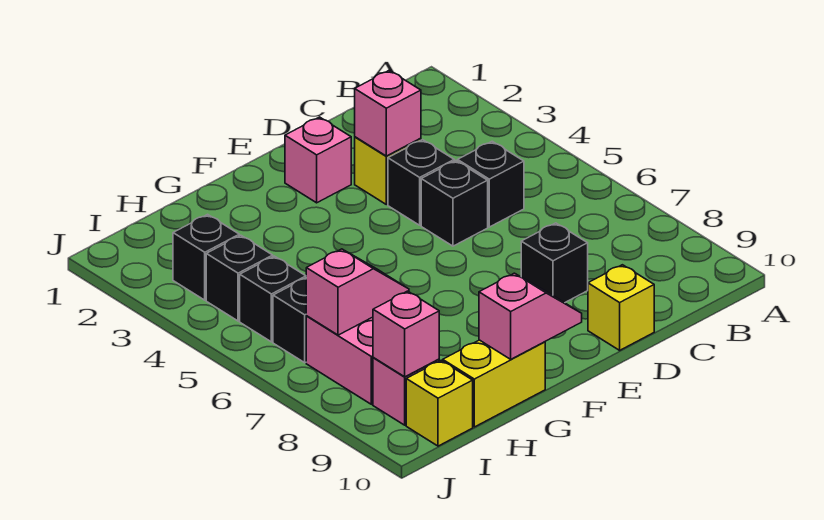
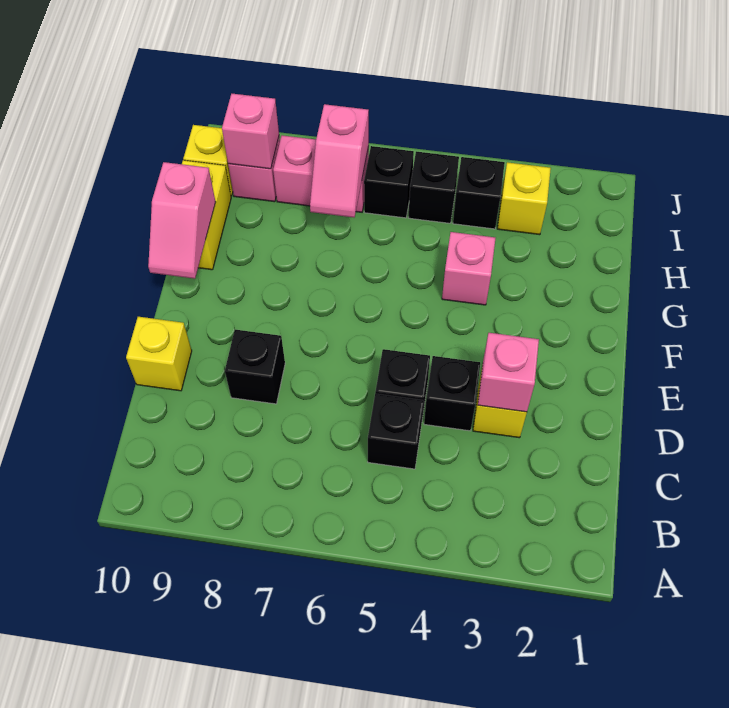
pink brick E2 level 1 -> pink brick G4 level 1
black brick I3 level 1 -> yellow brick I3 level 1

